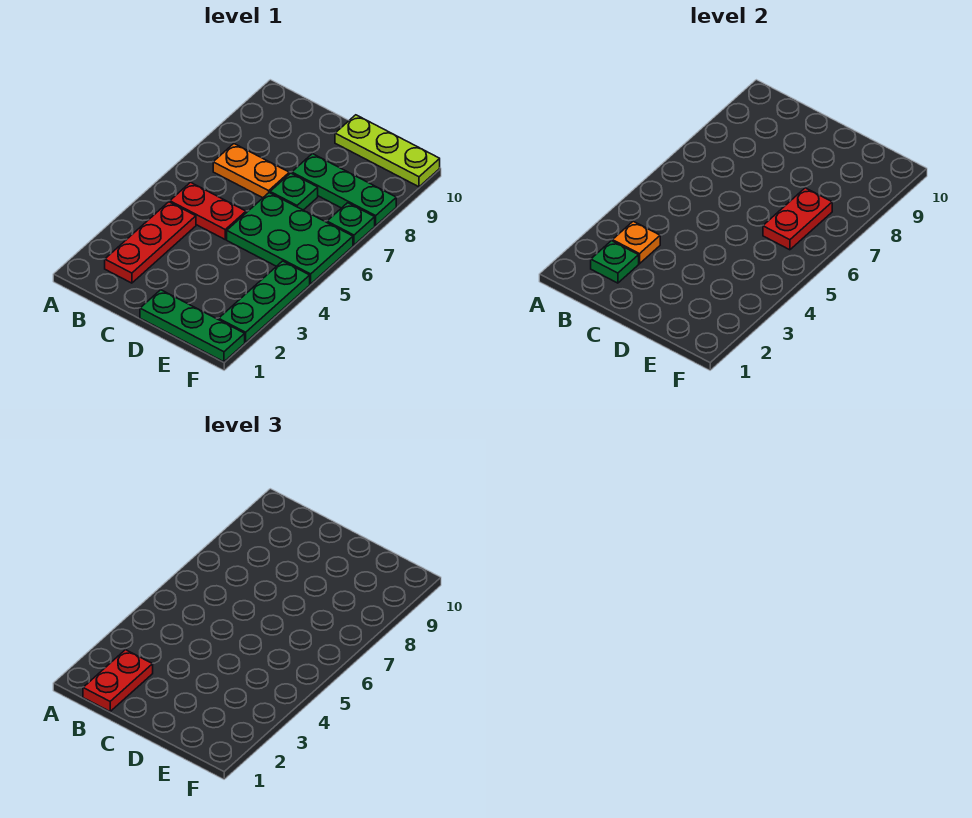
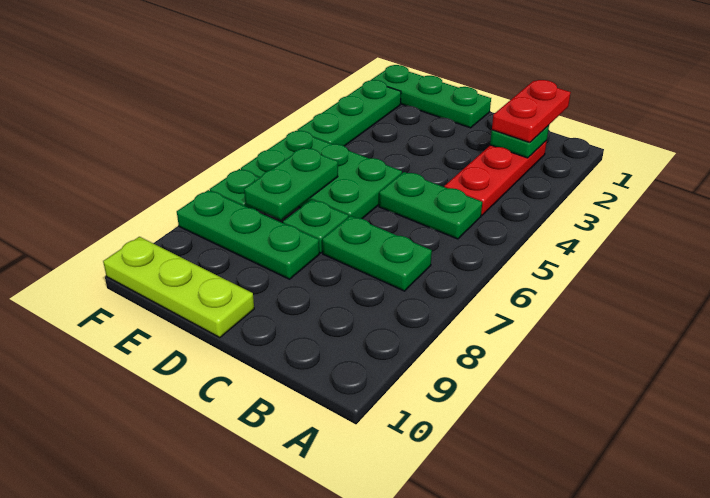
orange plate B3 level 2 -> none
red plate B5:C5 level 1 -> green plate B5:C5 level 1
orange plate B7:C7 level 1 -> green plate B7:C7 level 1
red plate E6:E7 level 2 -> green plate E6:E7 level 2

